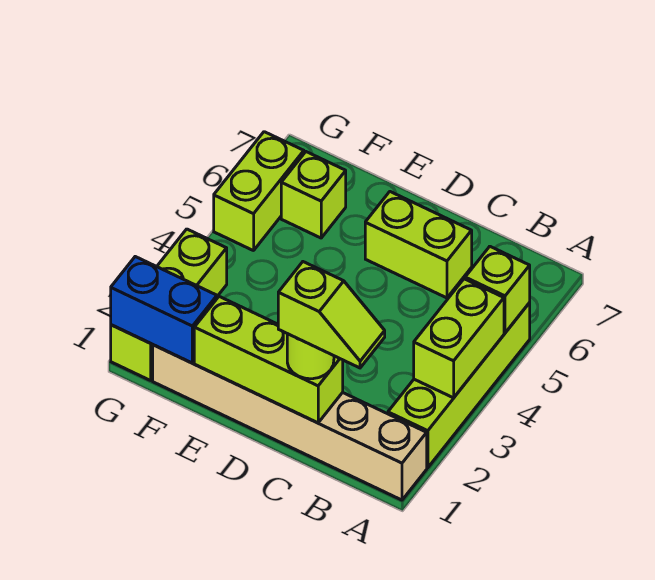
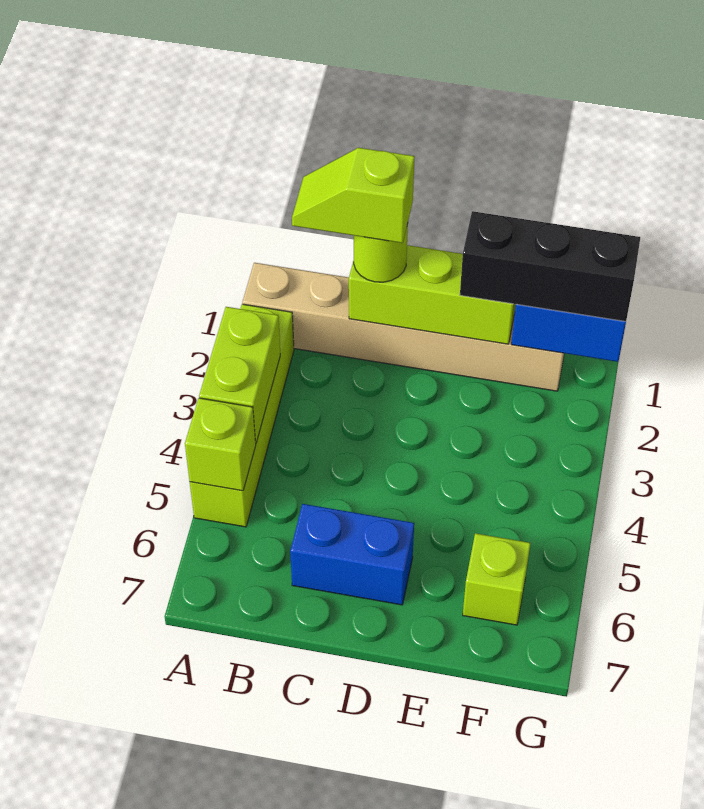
lime brick C6:D6 level 1 -> blue brick C6:D6 level 1
none -> black brick E1:G1 level 3
lime brick G1:G3 level 1 -> none
lime brick G5:G6 level 1 -> none

